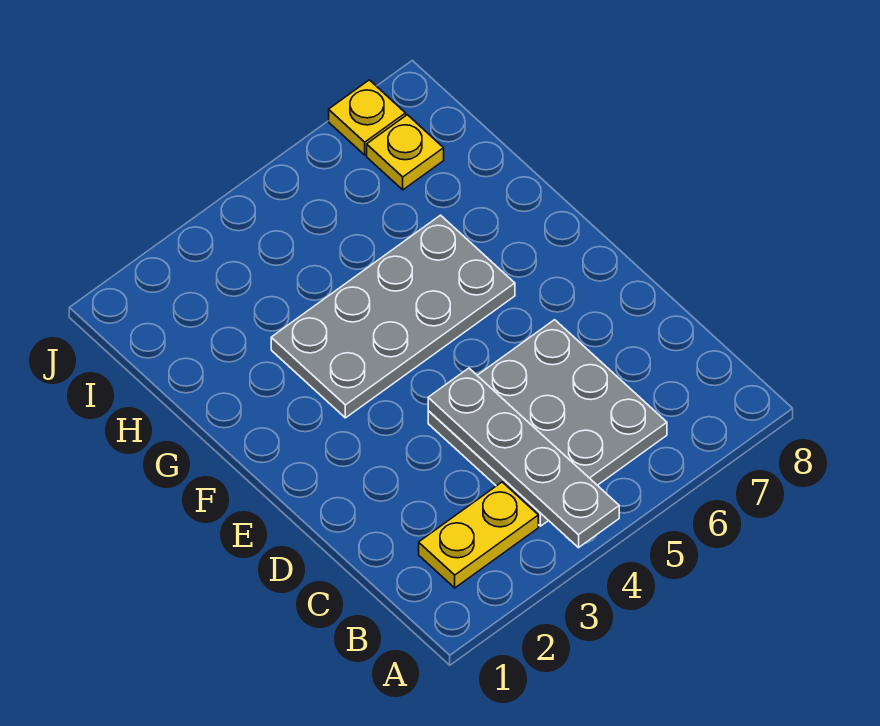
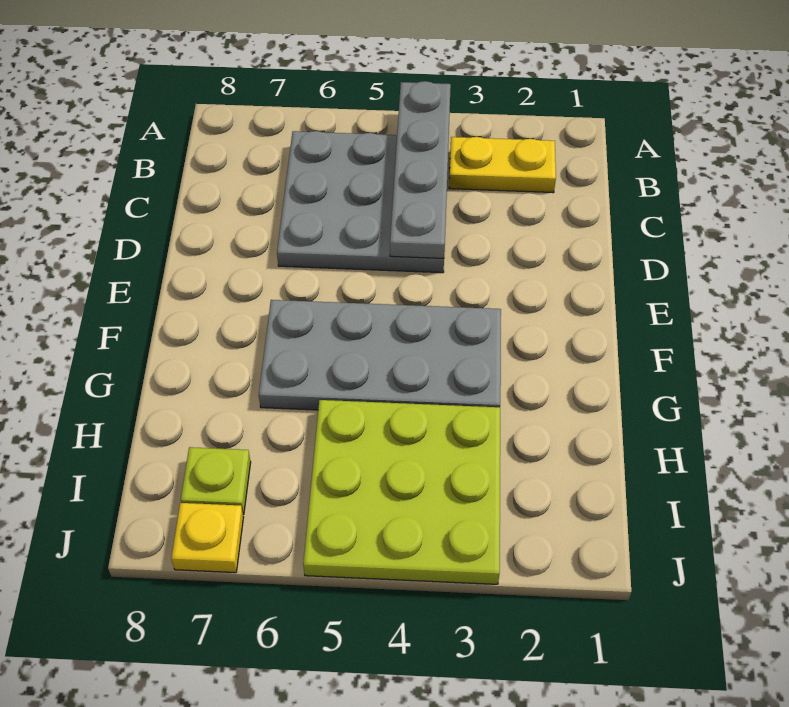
none -> lime plate H3:J5 level 1
yellow plate I7 level 1 -> lime plate I7 level 1

